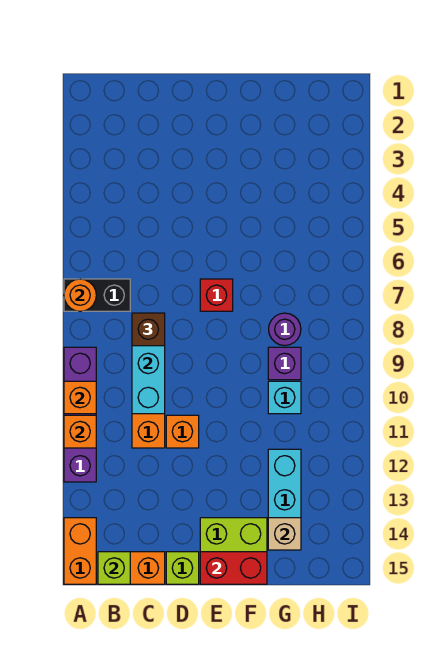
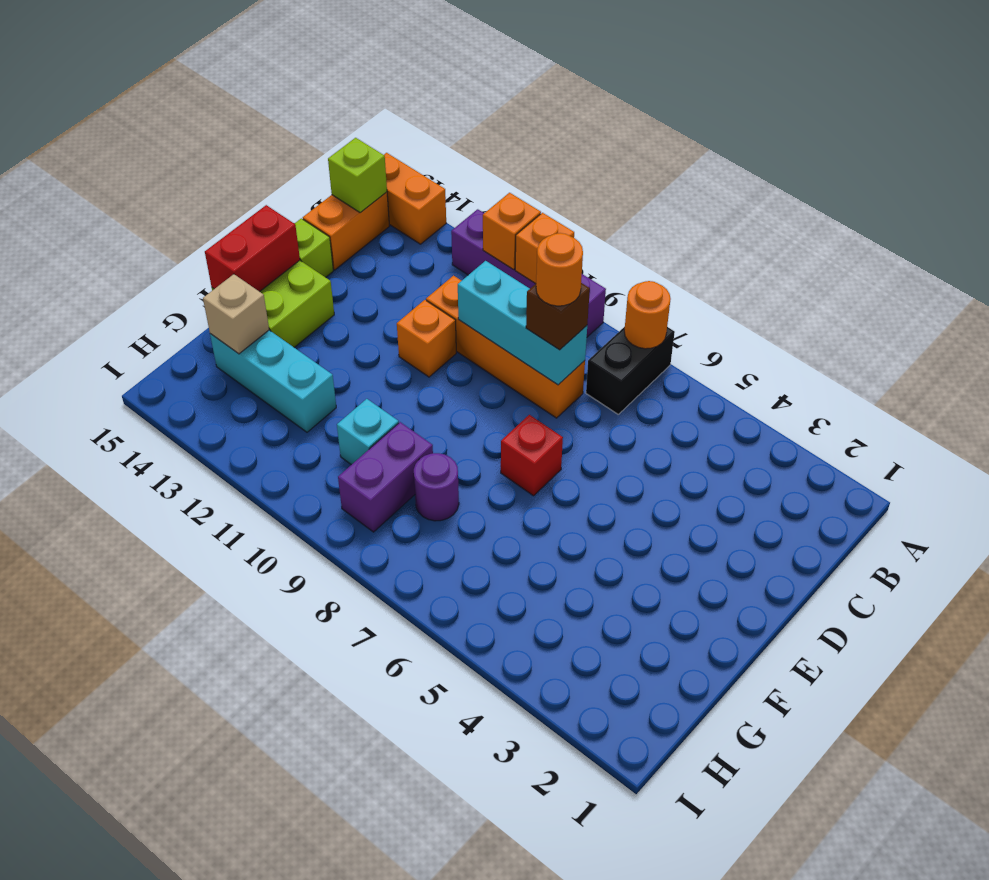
none -> orange round brick C8 level 4
purple brick G9 level 1 -> purple brick G9:H9 level 1

